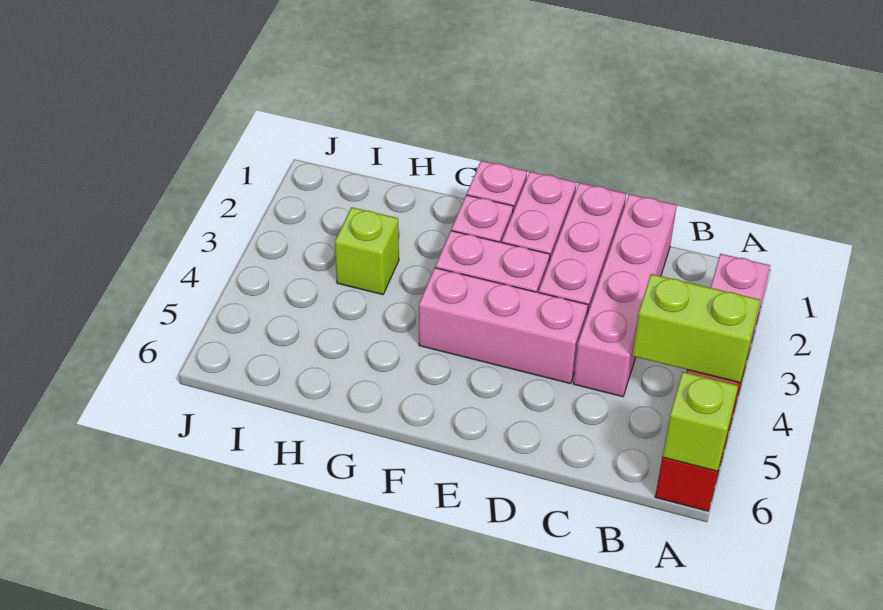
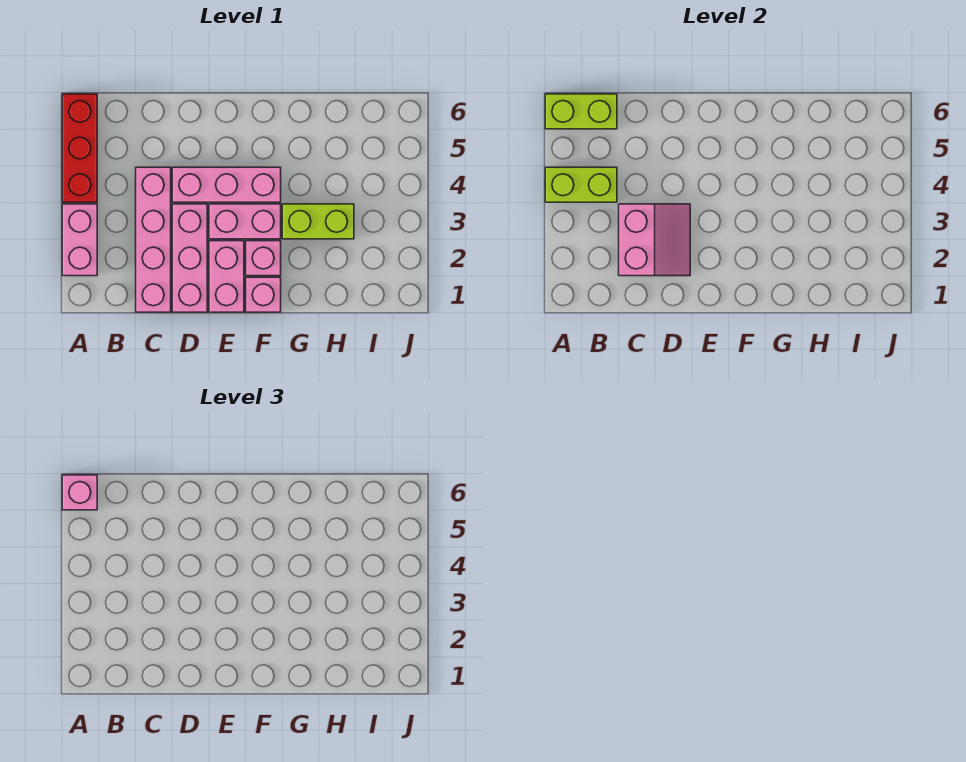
lime brick A6 level 2 -> lime brick A6:B6 level 2
none -> pink brick A6 level 3
none -> pink slope C2:D3 level 2 top C
lime brick H3 level 1 -> lime brick G3:H3 level 1

